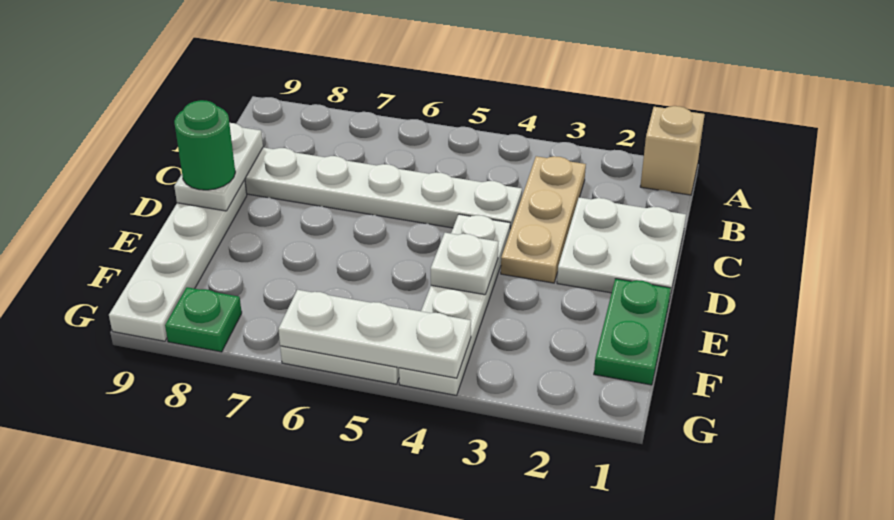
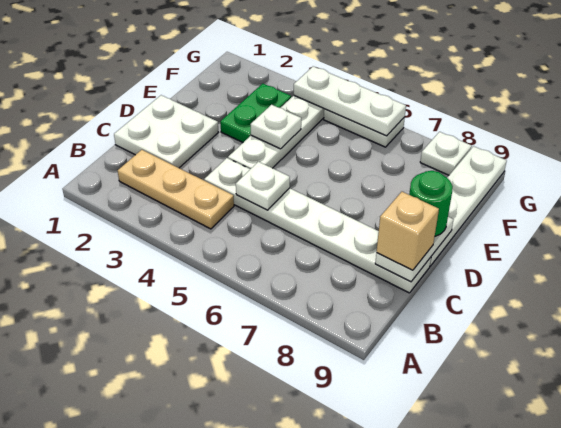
tan brick A1 level 1 -> tan brick C9 level 3
tan plate B3:D3 level 1 -> tan plate B2:B4 level 1
none -> white plate C5 level 2
green plate E1:F1 level 1 -> green plate E3:F3 level 1
green plate G8 level 1 -> white plate G8 level 1

